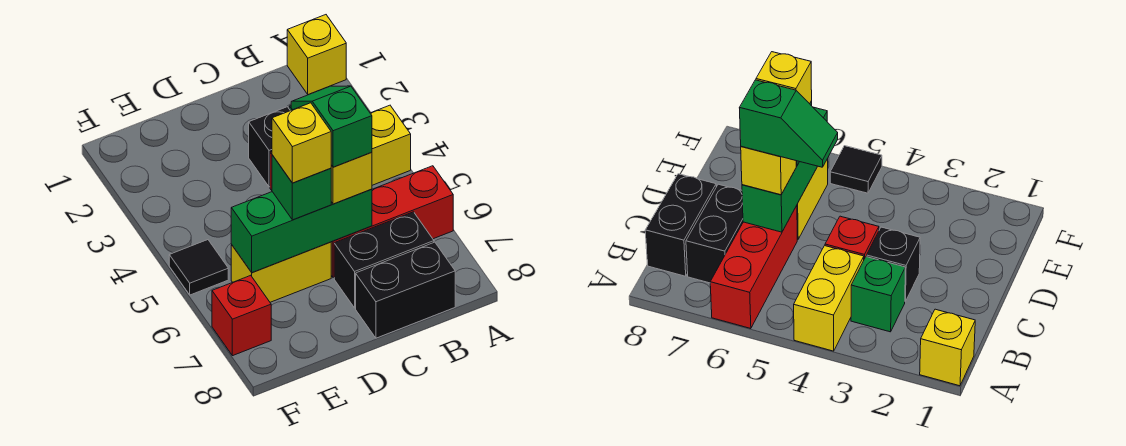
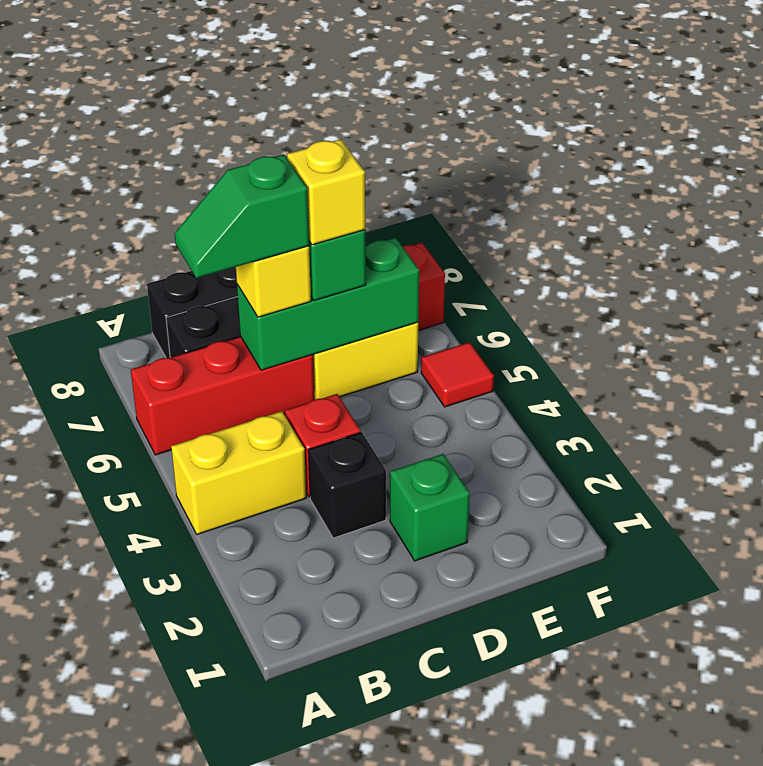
yellow brick A1 level 1 -> none
green brick B3 level 1 -> green brick D2 level 1
green slope C5:C6 level 4 top 6 -> green slope B6:C6 level 4 top C
black tile F5 level 1 -> red tile F5 level 1

